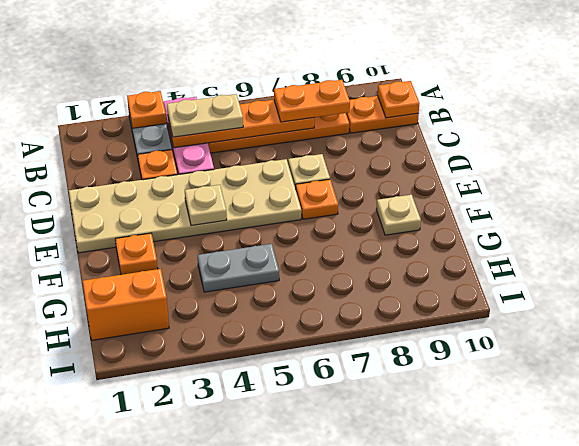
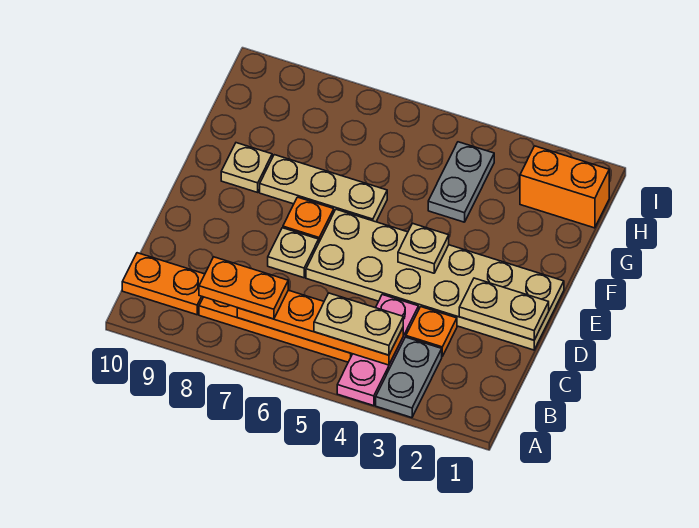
orange plate A3 level 2 -> none
orange plate B10 level 2 -> none
none -> tan plate D1:D2 level 2
orange plate F2 level 1 -> none
none -> tan plate F6:F8 level 1
grey plate G4:G5 level 1 -> grey plate G4:H4 level 1

